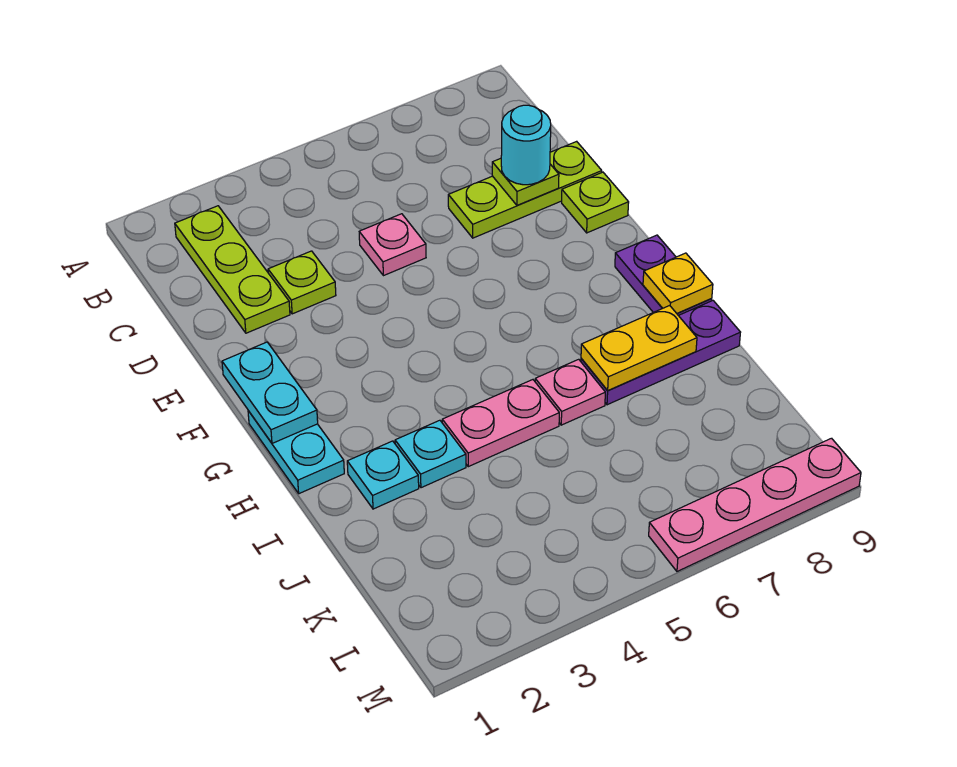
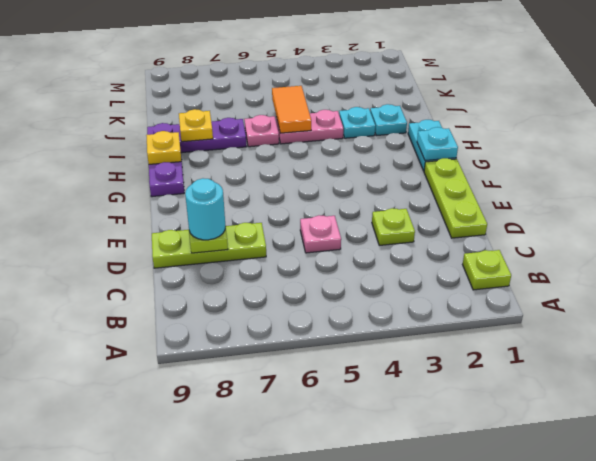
lime plate B2:D2 level 1 -> lime plate D1:F1 level 1
lime plate E9 level 1 -> lime plate B1 level 1
cyan plate F1:G1 level 2 -> cyan plate G1 level 2
none -> orange tile I5:J5 level 2
yellow plate I7:I8 level 2 -> yellow plate I8 level 2
pink plate M6:M9 level 1 -> none

